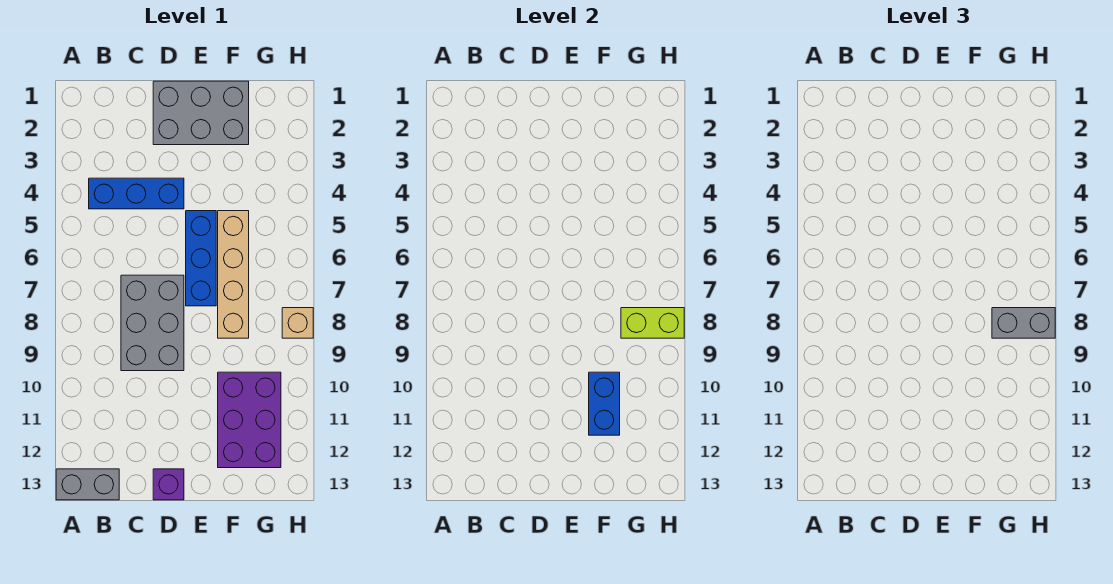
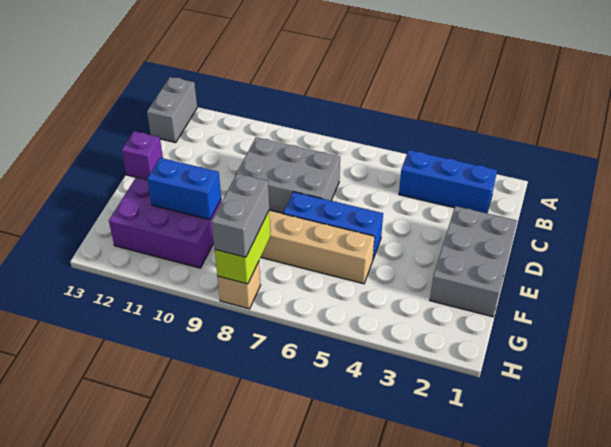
blue brick B4:D4 level 1 -> blue brick B2:B4 level 1

